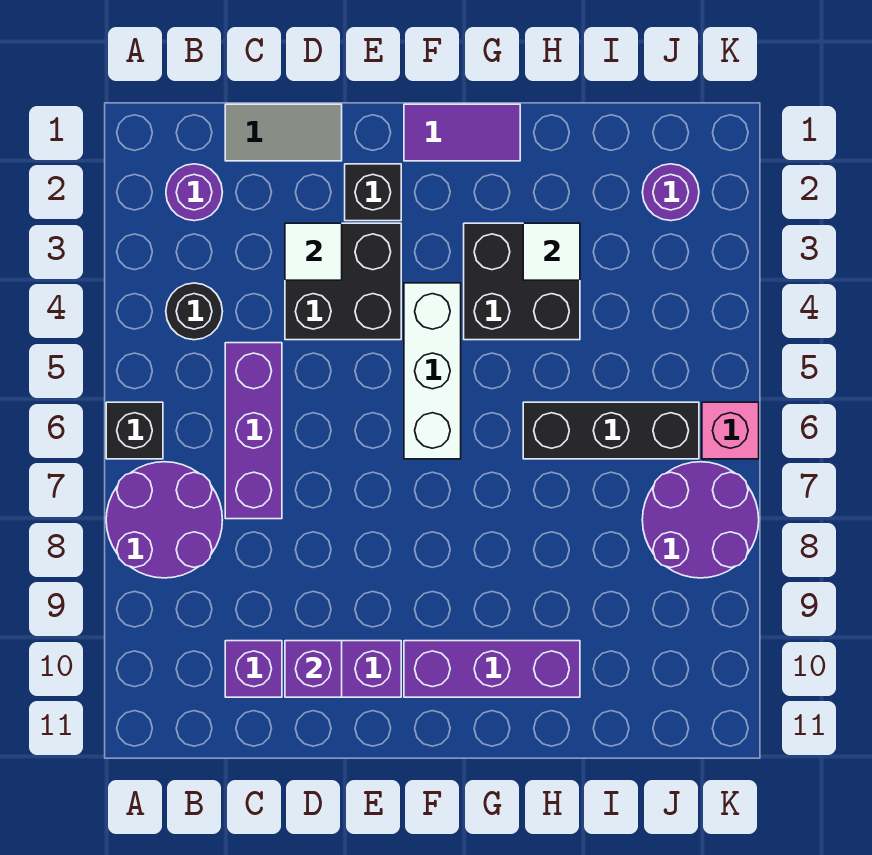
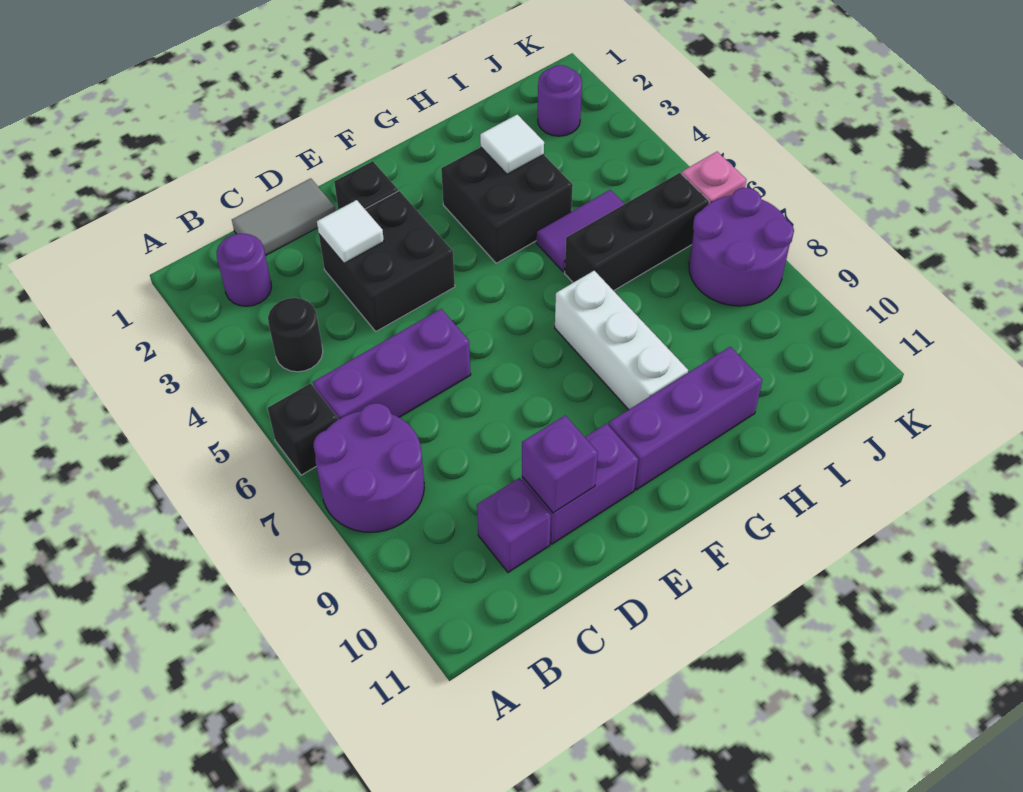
purple brick C5:C7 level 1 -> purple brick B6:D6 level 1
purple tile F1:G1 level 1 -> purple tile H5:I5 level 1
white brick F4:F6 level 1 -> white brick G7:G9 level 1

